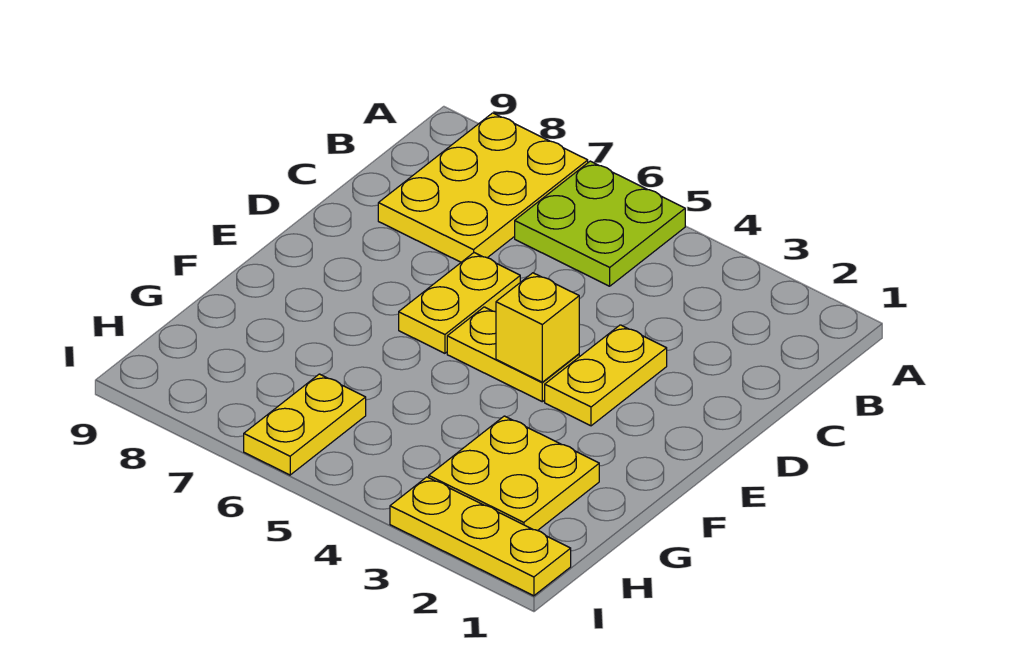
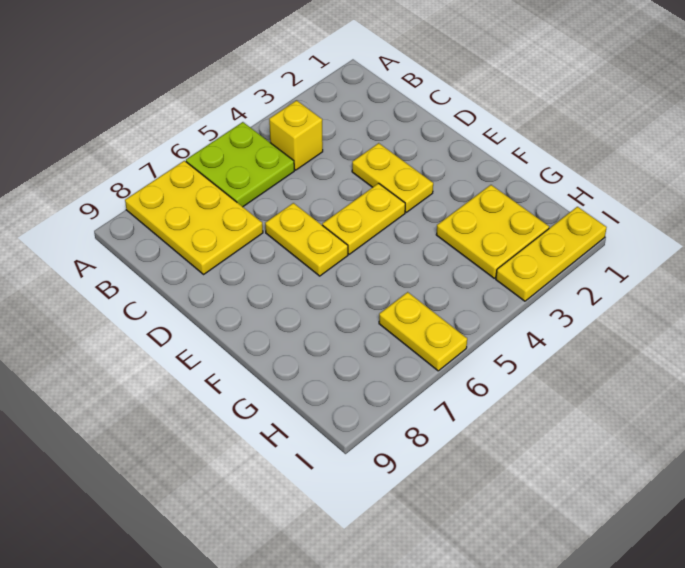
yellow brick E4 level 2 -> yellow brick B4 level 1

